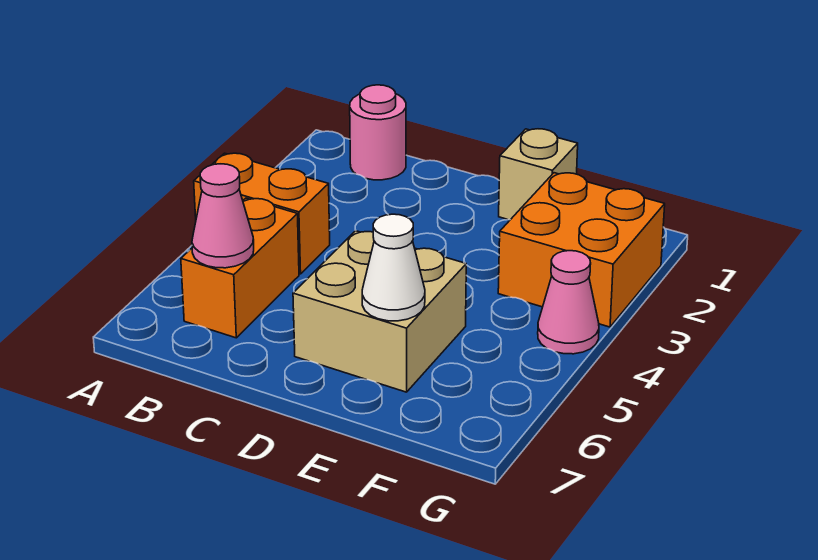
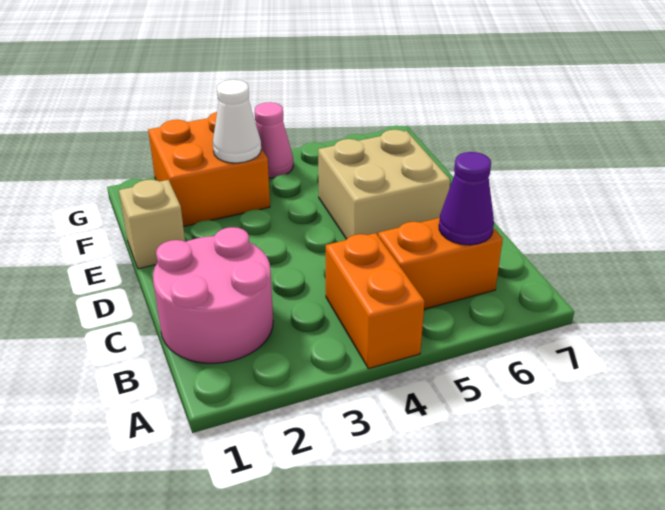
pink round brick B1 level 1 -> pink round brick B1:C2 level 1
pink cone B6 level 2 -> purple cone B6 level 2
white cone E6 level 2 -> white cone F3 level 2

